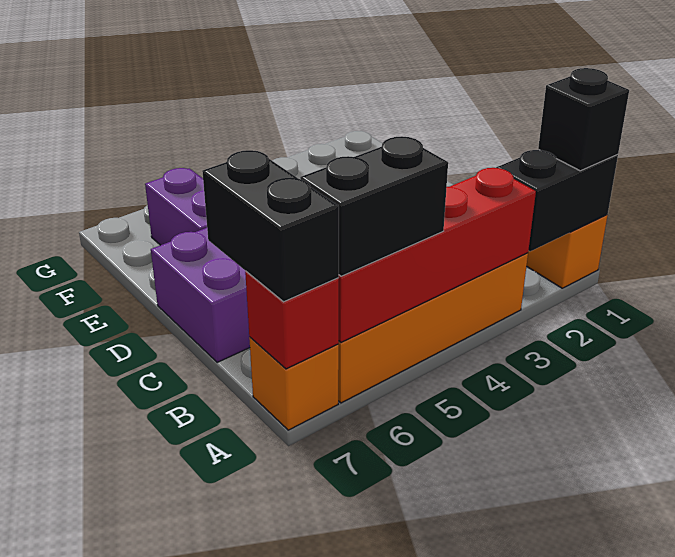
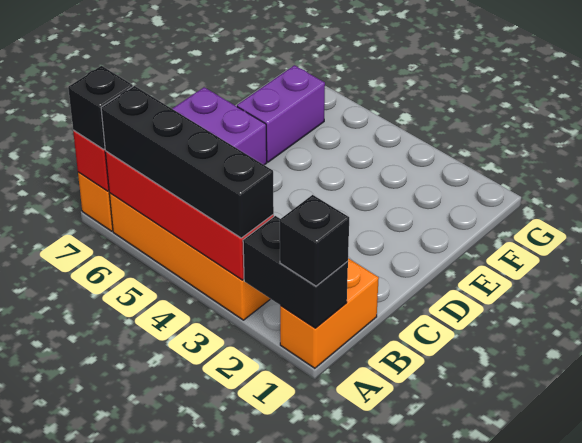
black brick A5:A6 level 3 -> black brick A3:A6 level 3
black brick A7:B7 level 3 -> black brick A7 level 3

